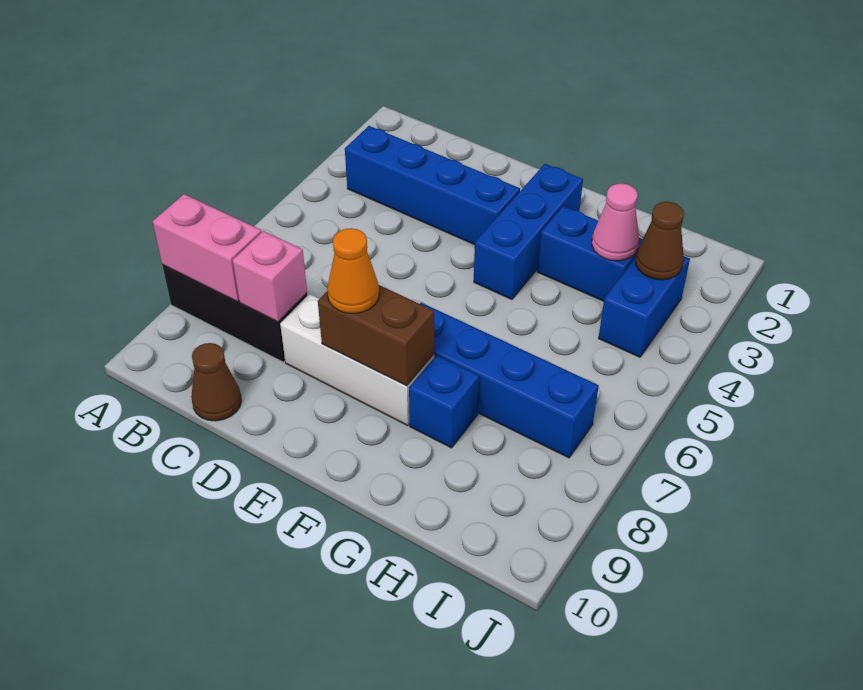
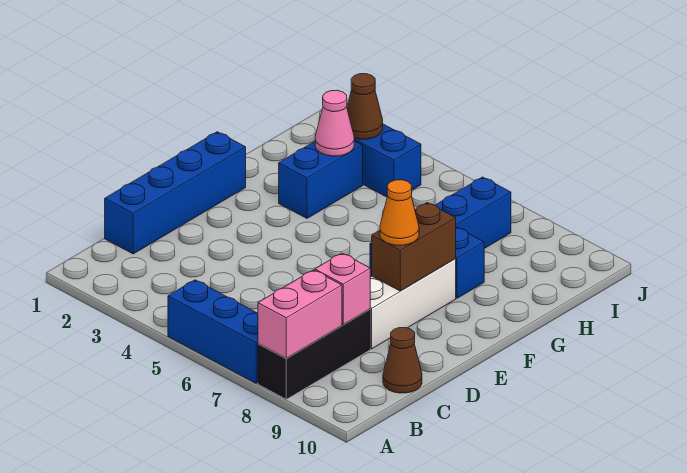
blue brick B3:E3 level 1 -> blue brick C1:F1 level 1
blue brick F2:F4 level 1 -> blue brick A5:A7 level 1

